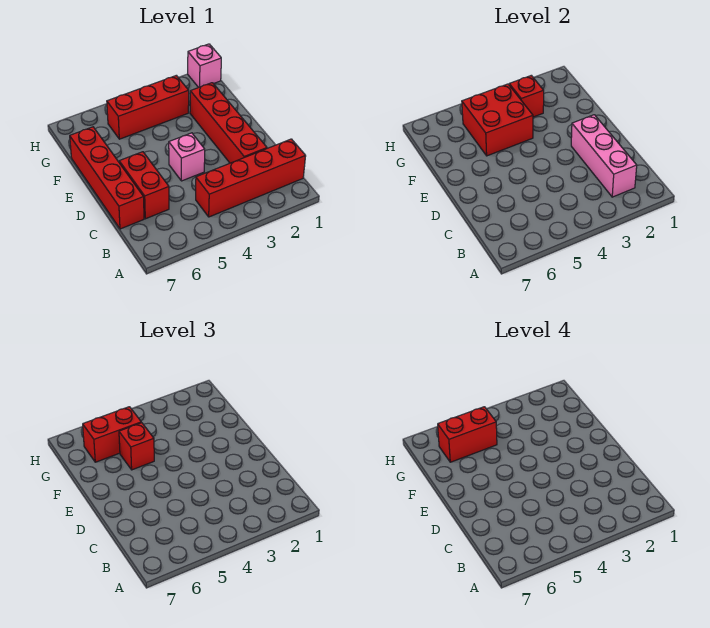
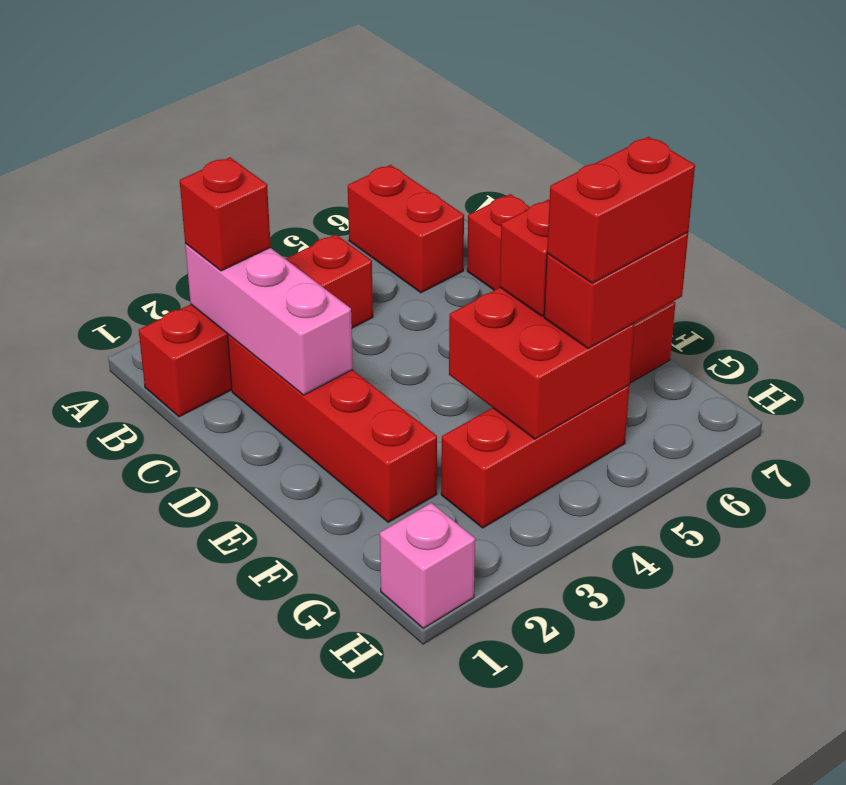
red brick C6:D6 level 1 -> red brick A6:B6 level 1
pink brick D4 level 1 -> none
red brick G3 level 2 -> red brick B2 level 3

